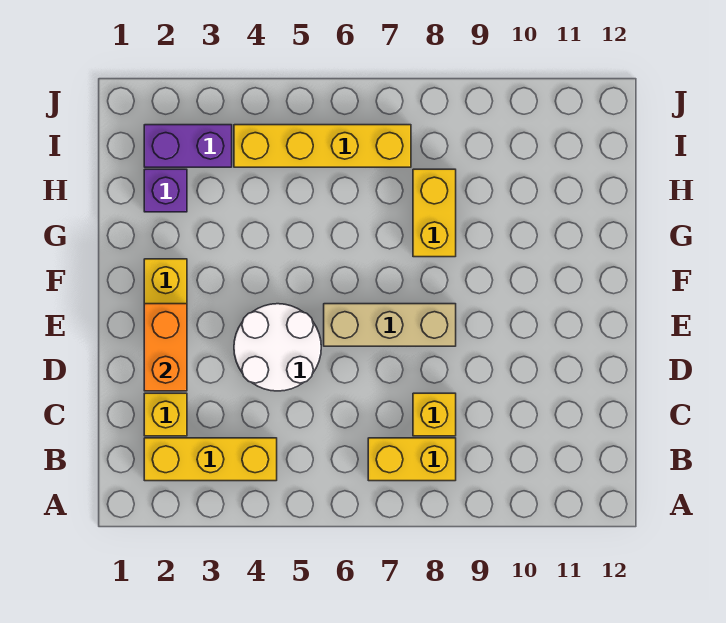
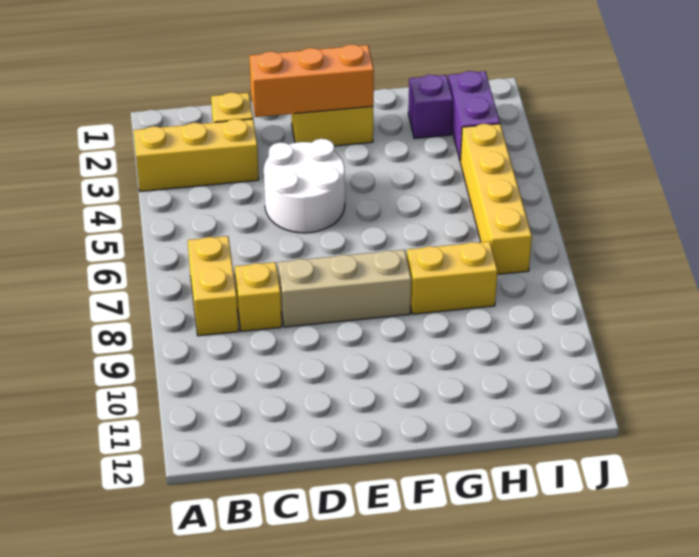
yellow brick B2:B4 level 1 -> yellow brick A3:C3 level 1
orange brick D2:E2 level 2 -> orange brick D2:F2 level 2
tan brick E6:E8 level 1 -> tan brick D8:F8 level 1

